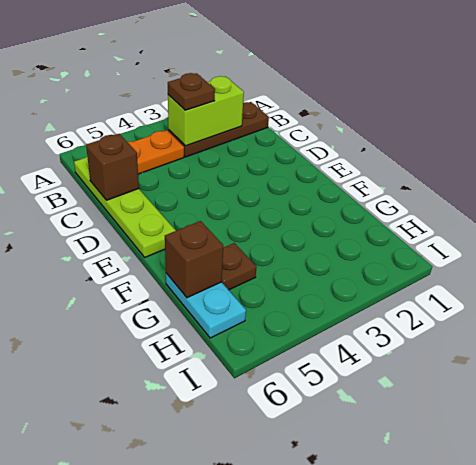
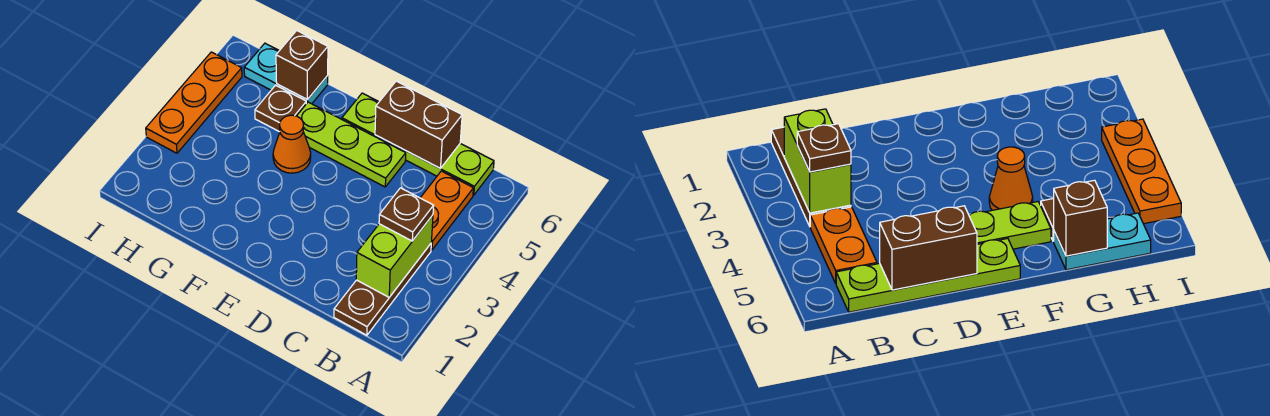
brown brick C6 level 2 -> brown brick C6:D6 level 2
none -> lime plate D5:F5 level 1
none -> orange cone F4 level 1
none -> orange plate I3:I5 level 1

